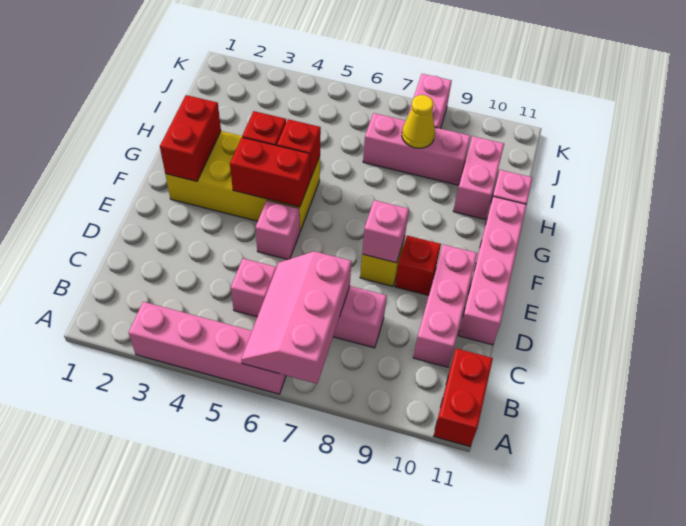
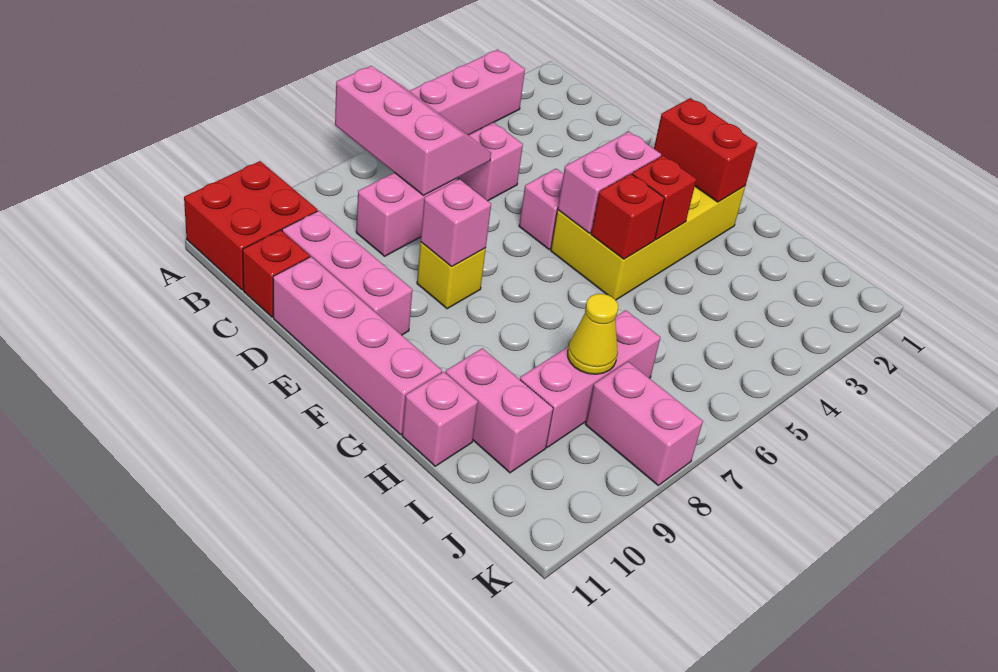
red brick A11:B11 level 1 -> red brick A10:B11 level 1
red brick E9 level 1 -> red brick C11 level 1
red brick F4:F5 level 2 -> pink brick F4:F5 level 2

